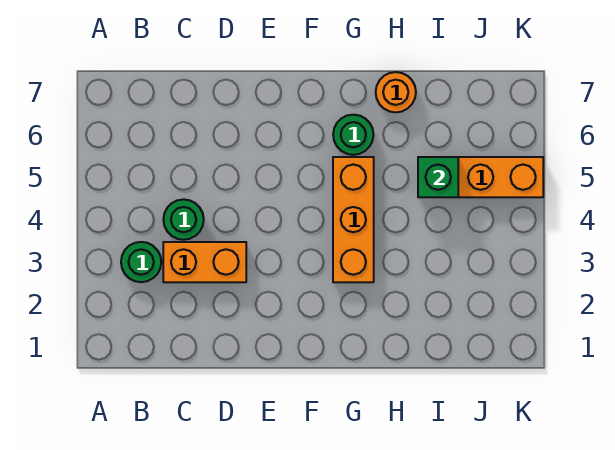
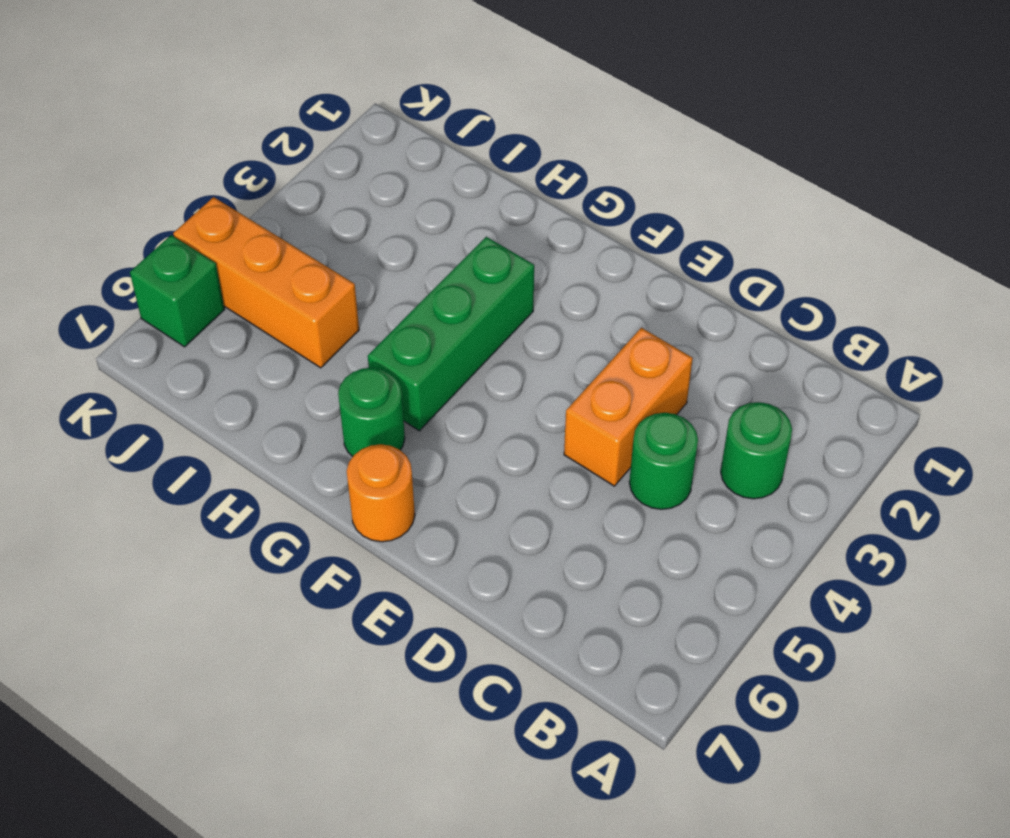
orange brick C3:D3 level 1 -> orange brick D3:D4 level 1
orange brick G3:G5 level 1 -> green brick G3:G5 level 1
orange round brick H7 level 1 -> orange round brick F7 level 1
green brick I5 level 2 -> green brick K6 level 1

